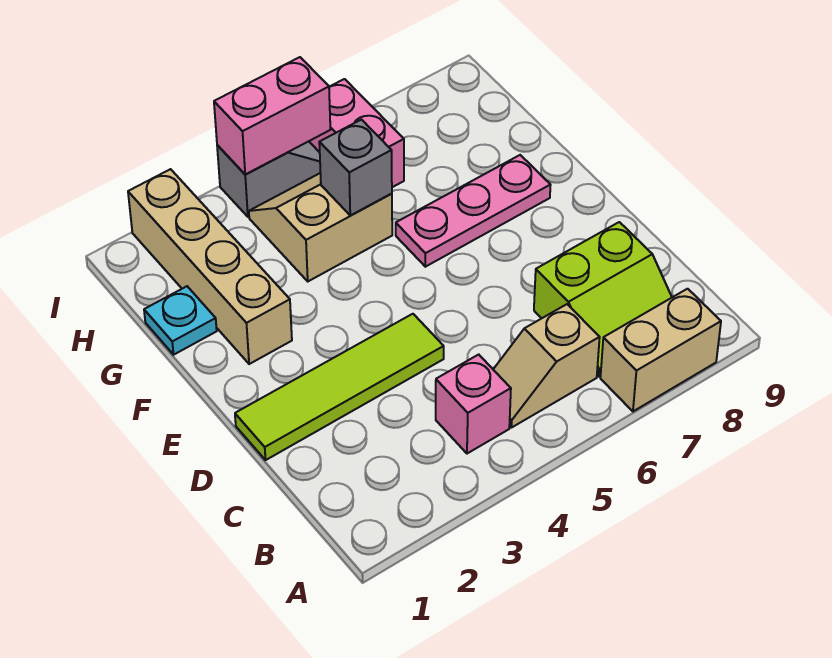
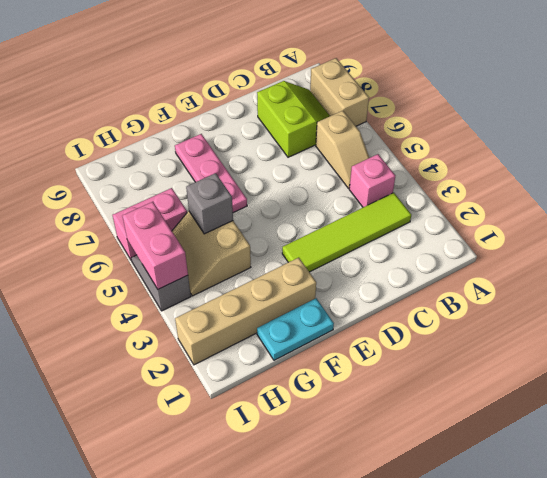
lime tile D1:D4 level 1 -> lime tile B3:E3 level 1
cyan plate G1 level 1 -> cyan plate F1:G1 level 1

